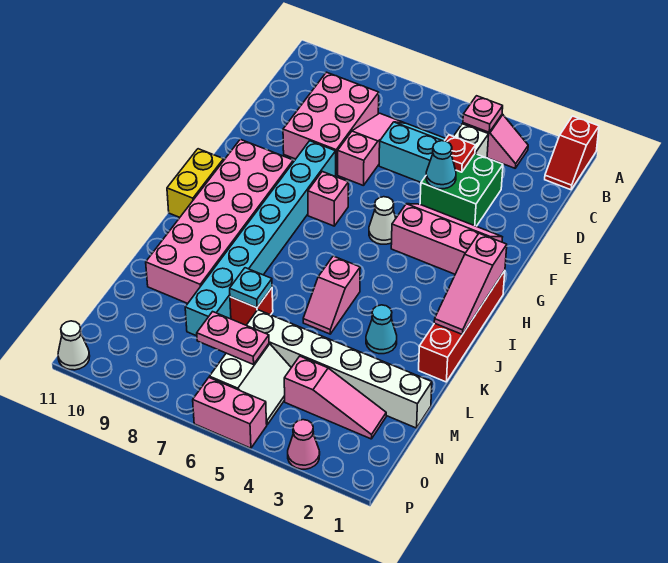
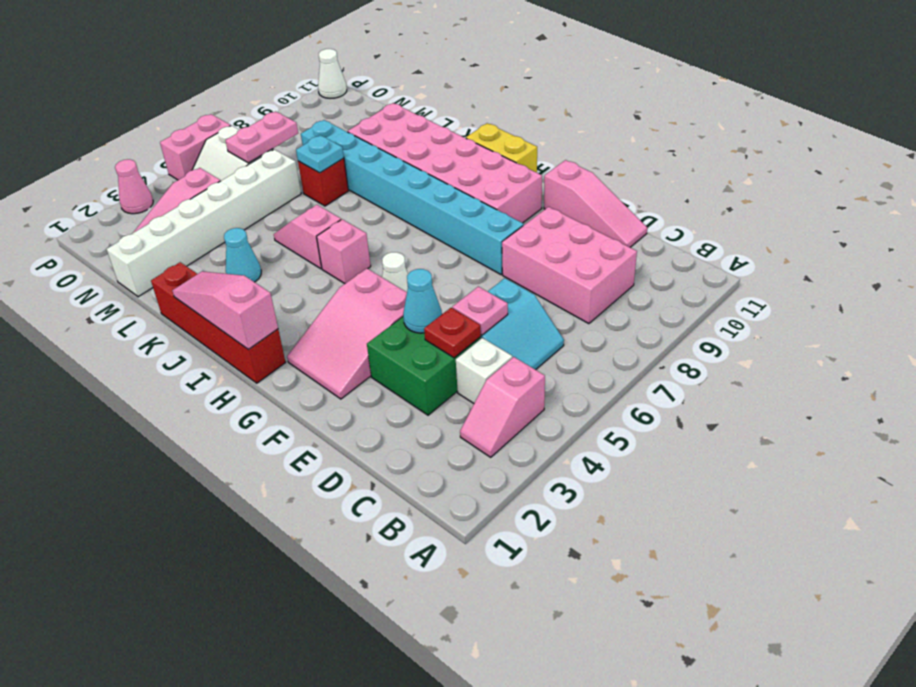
red slope A1:B1 level 1 top A -> none
pink plate B4 level 2 -> pink plate D5 level 2
pink slope C7:E7 level 1 top E -> pink slope D11:F11 level 1 top F
pink slope F2:G4 level 1 top G -> pink slope F2:G4 level 1 top 4
pink brick G7 level 1 -> pink brick I5 level 1

